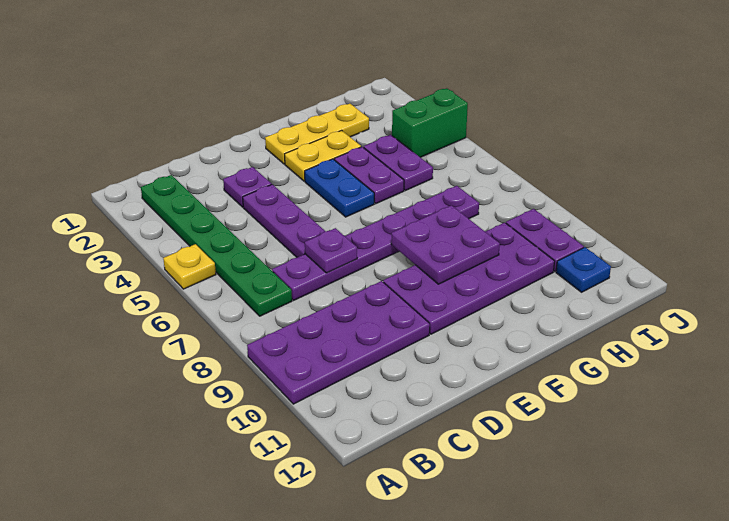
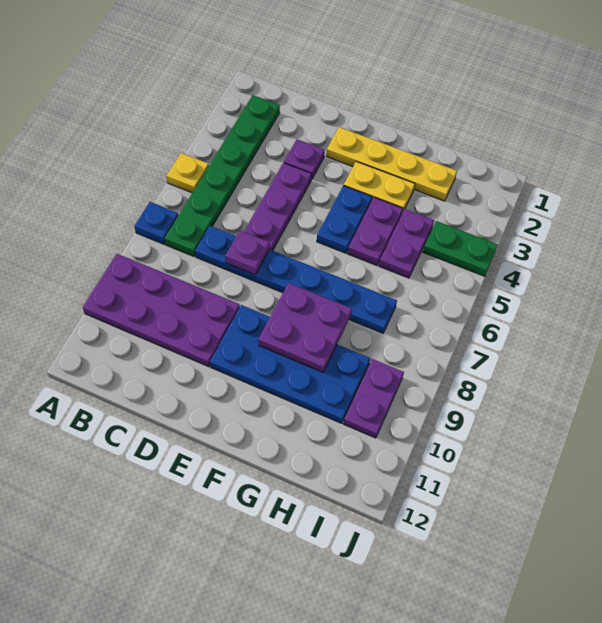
purple plate C7:H7 level 1 -> blue plate C7:H7 level 1
purple plate E9:H10 level 1 -> blue plate E9:H10 level 1
yellow plate F2:H2 level 1 -> yellow plate E2:H2 level 1
green brick I4:J4 level 1 -> green plate I4:J4 level 1
blue plate I11 level 1 -> blue plate A7 level 1

